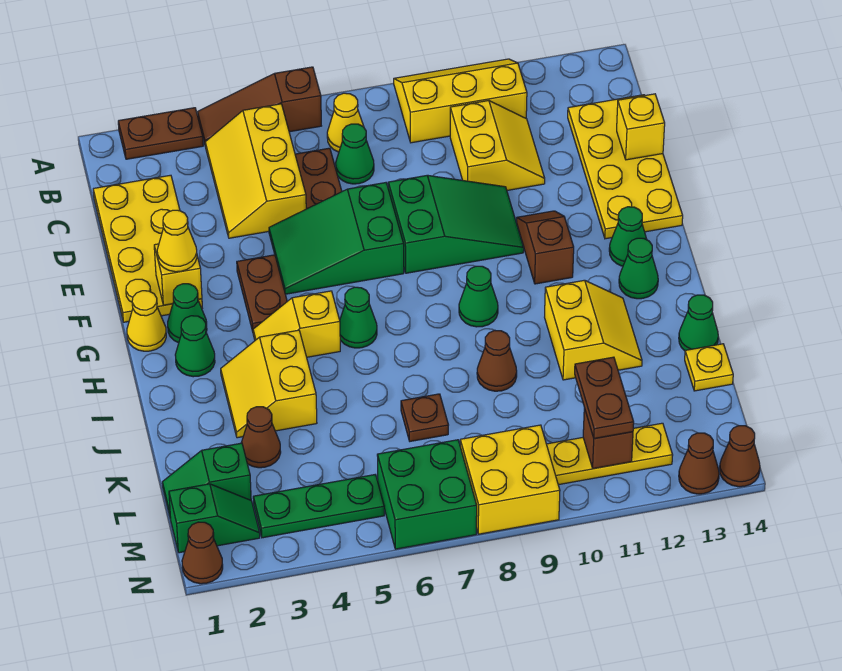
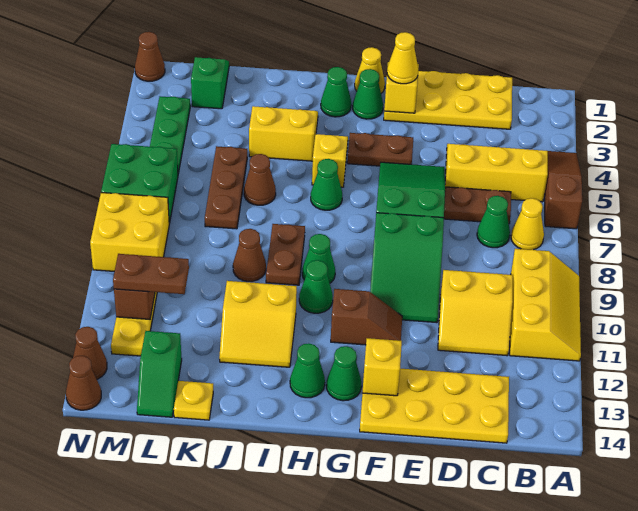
brown plate A2:A3 level 1 -> brown plate I8:I9 level 1
yellow brick D14 level 2 -> yellow brick F13 level 2
green cone J14 level 1 -> green cone H10 level 1
brown cone K3 level 1 -> brown cone J6 level 1
brown plate K7 level 1 -> brown plate K5:K7 level 1
green slope M1:M2 level 1 top 1 -> green slope L13:L14 level 1 top 13

